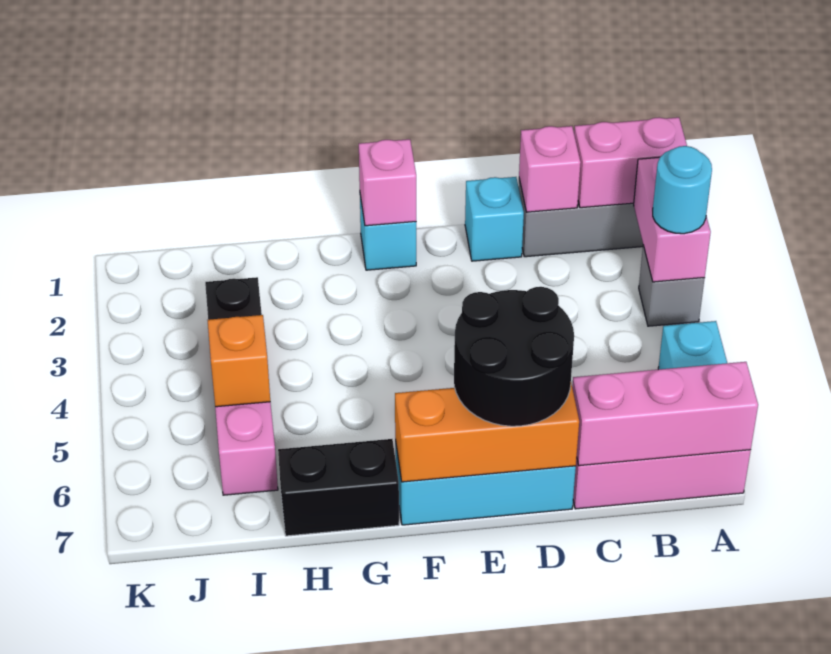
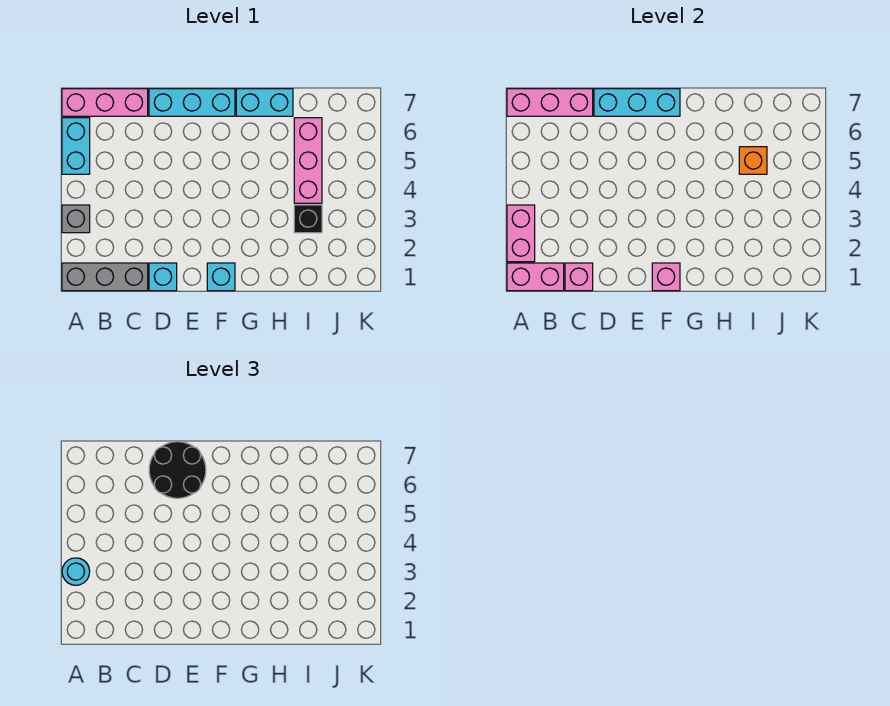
orange brick D7:F7 level 2 -> cyan brick D7:F7 level 2
black brick G7:H7 level 1 -> cyan brick G7:H7 level 1

